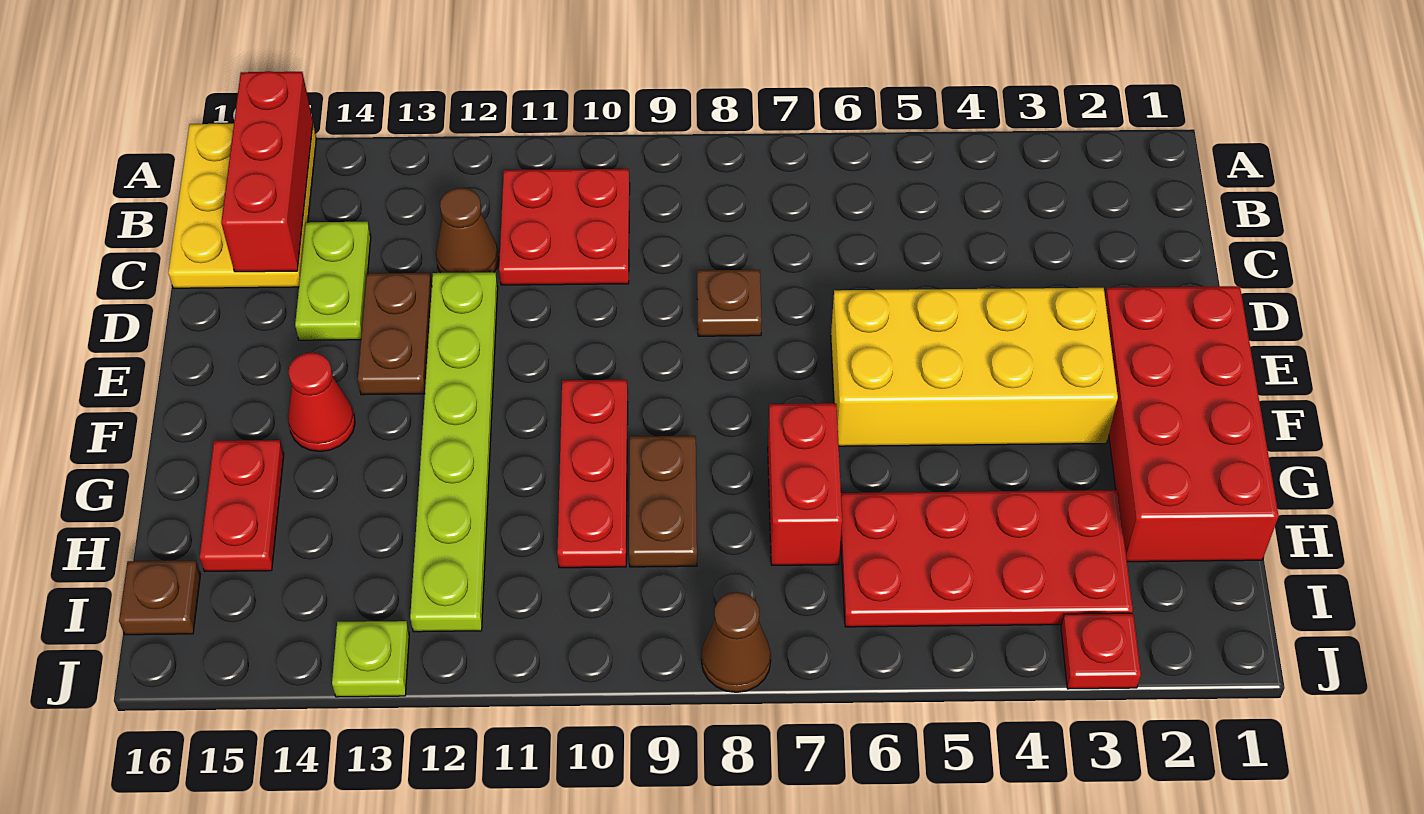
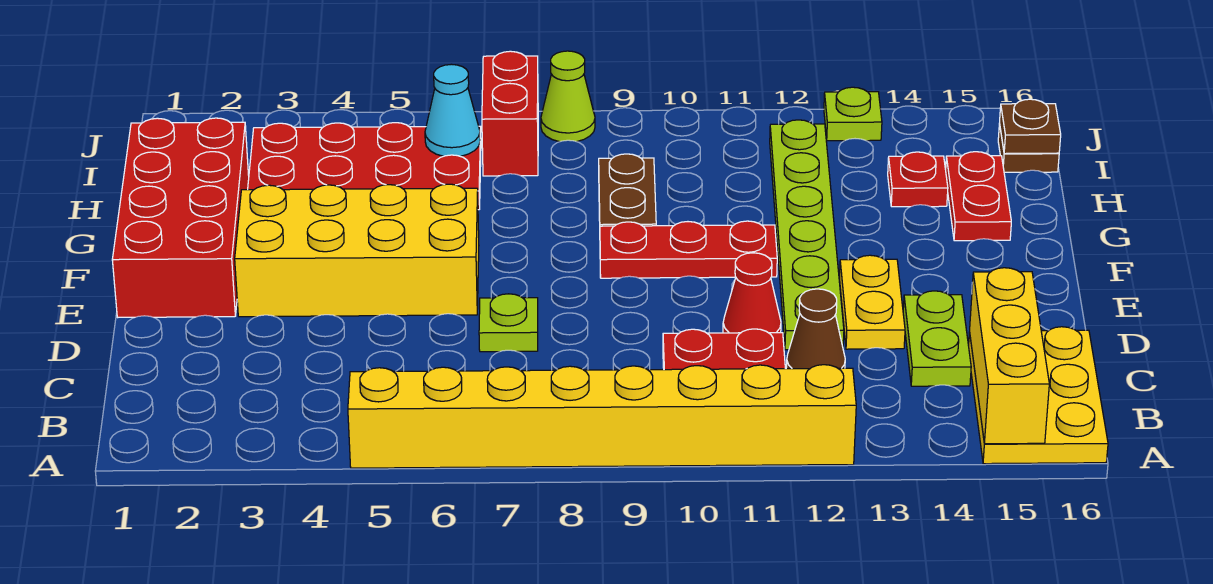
none -> yellow brick A5:A12 level 1
red brick A15:C15 level 2 -> yellow brick A15:C15 level 2
none -> lime plate D7 level 1
brown plate D8 level 1 -> brown plate I16 level 2
brown plate D13:E13 level 1 -> yellow plate D13:E13 level 1
red plate F10:H10 level 1 -> red plate F9:F11 level 1
red cone F14 level 1 -> red cone D11 level 1
red brick G7:H7 level 1 -> red brick I7:J7 level 1
none -> cyan cone I6 level 2
red plate J3 level 1 -> red plate H14 level 1
brown cone J8 level 1 -> lime cone J8 level 1

